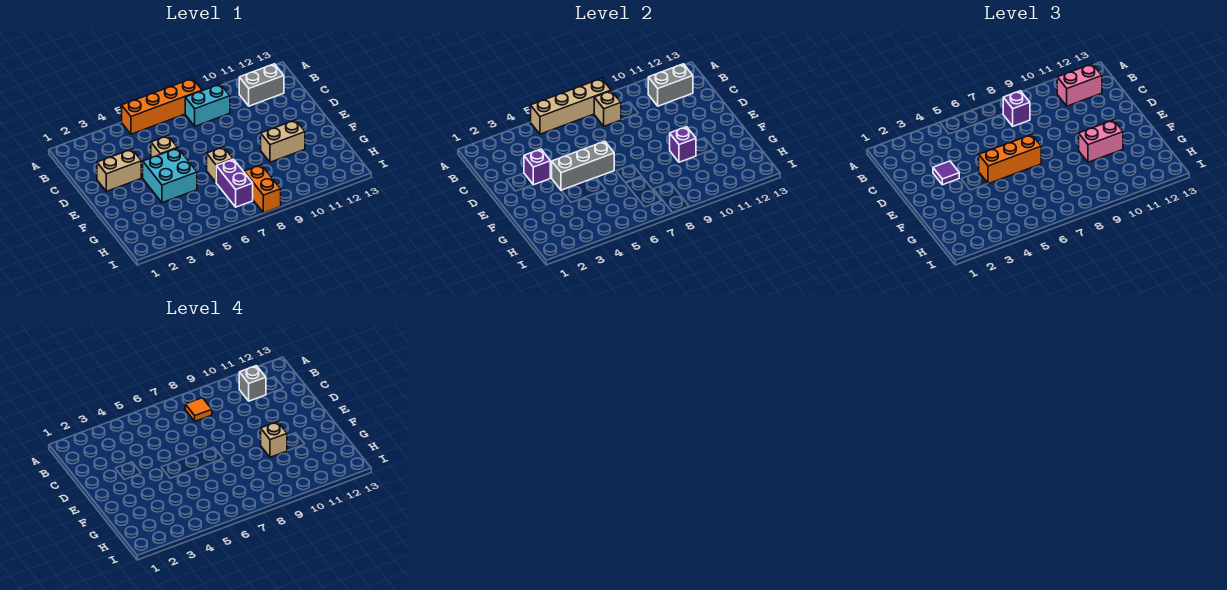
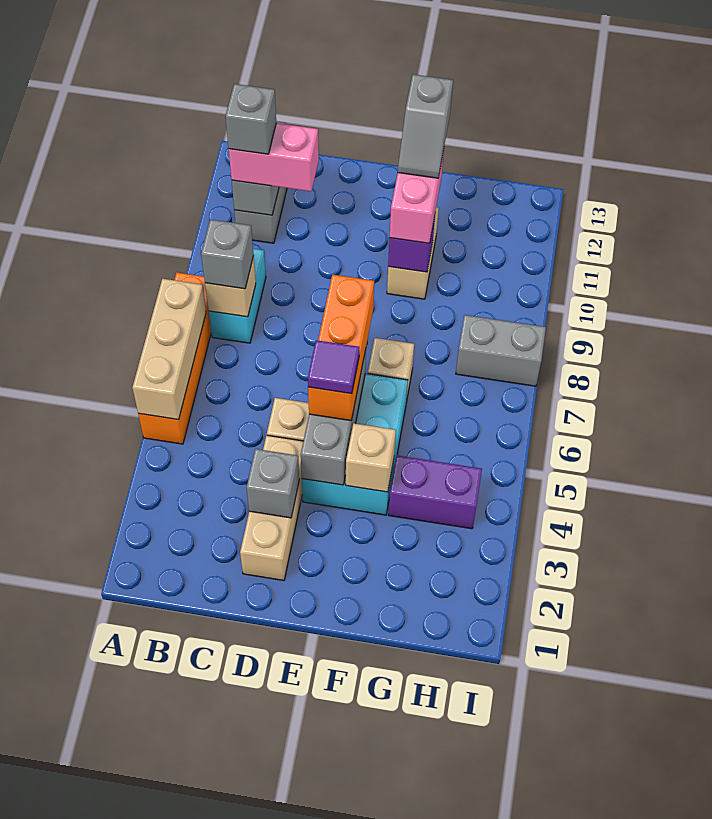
tan brick A5:A8 level 2 -> tan brick A5:A7 level 2
purple brick B8 level 3 -> grey brick B8 level 3
orange tile B8 level 4 -> none
pink brick B11:B12 level 3 -> pink brick B11:C11 level 3
tan brick D2:D3 level 1 -> tan brick D2:D4 level 1
purple brick D3 level 2 -> grey brick D3 level 2
purple tile D3 level 3 -> purple tile E5 level 4
cyan brick E4:F5 level 1 -> cyan brick E4:F6 level 1
tan brick F10 level 4 -> tan brick F4 level 2
none -> grey slope F11:F12 level 4 top 12
purple brick G7:H7 level 1 -> purple brick G4:H4 level 1
orange brick H8:I8 level 1 -> grey brick H8:I8 level 1

